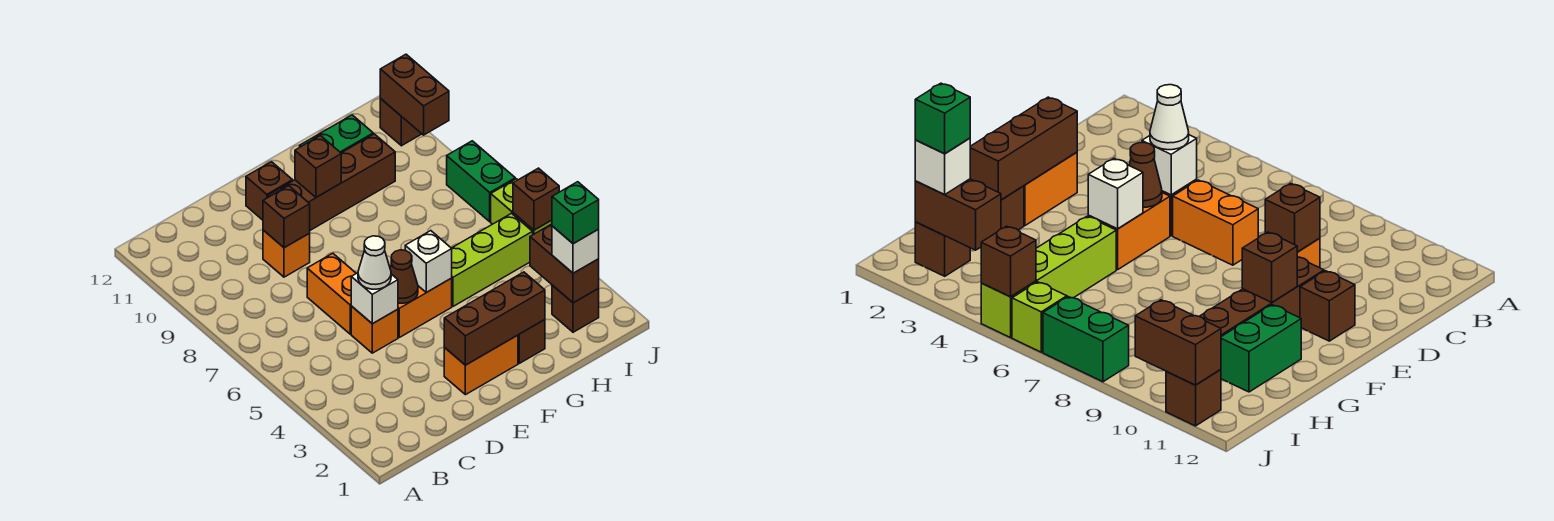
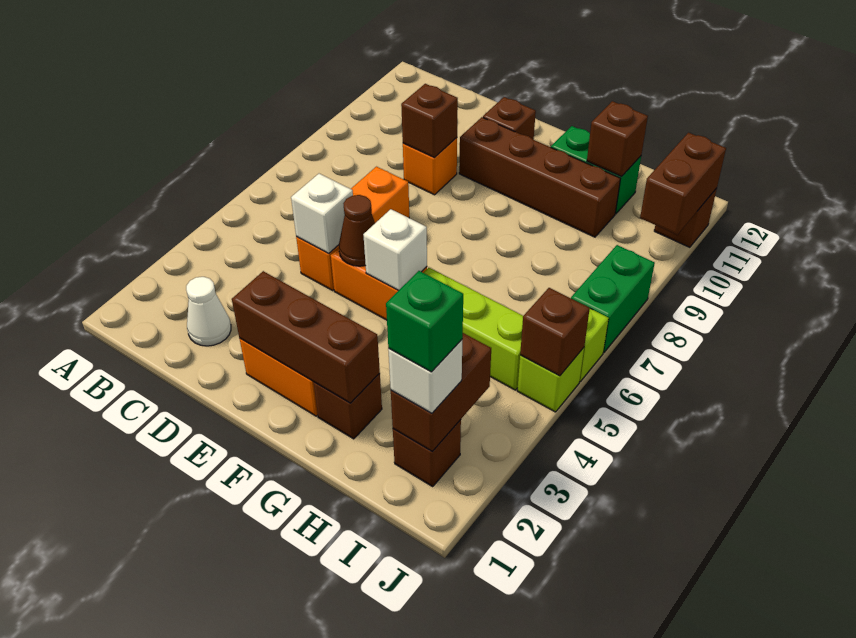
white cone D5 level 3 -> white cone C2 level 1
brown brick F10 level 2 -> brown brick H11 level 2

